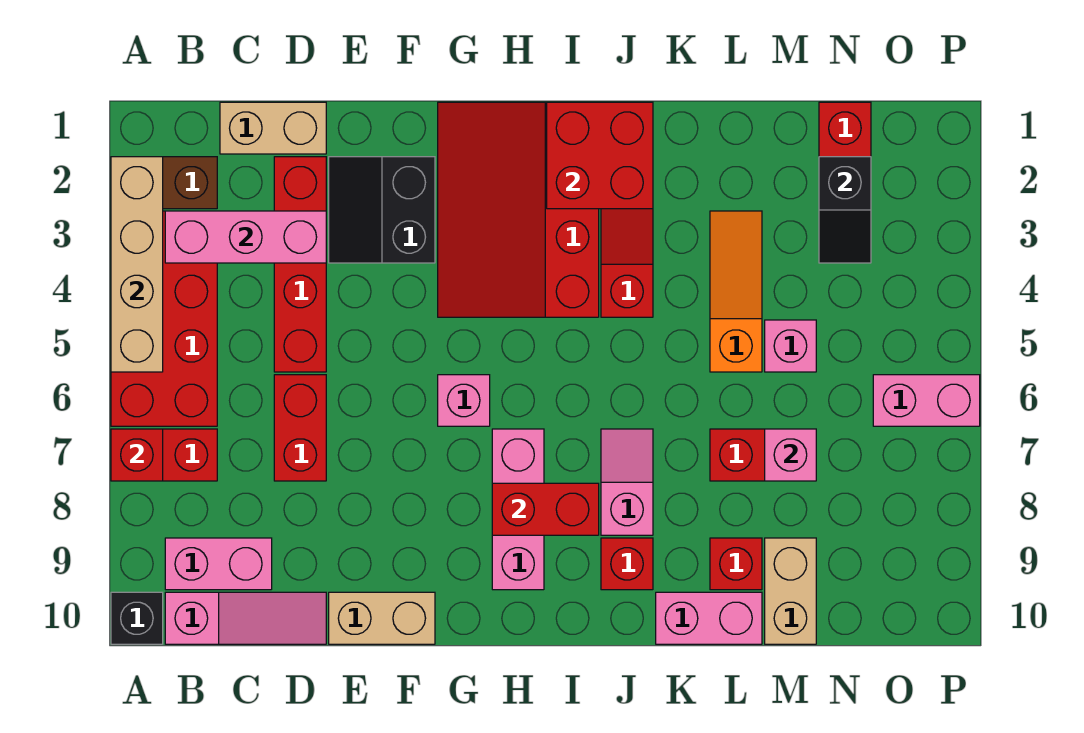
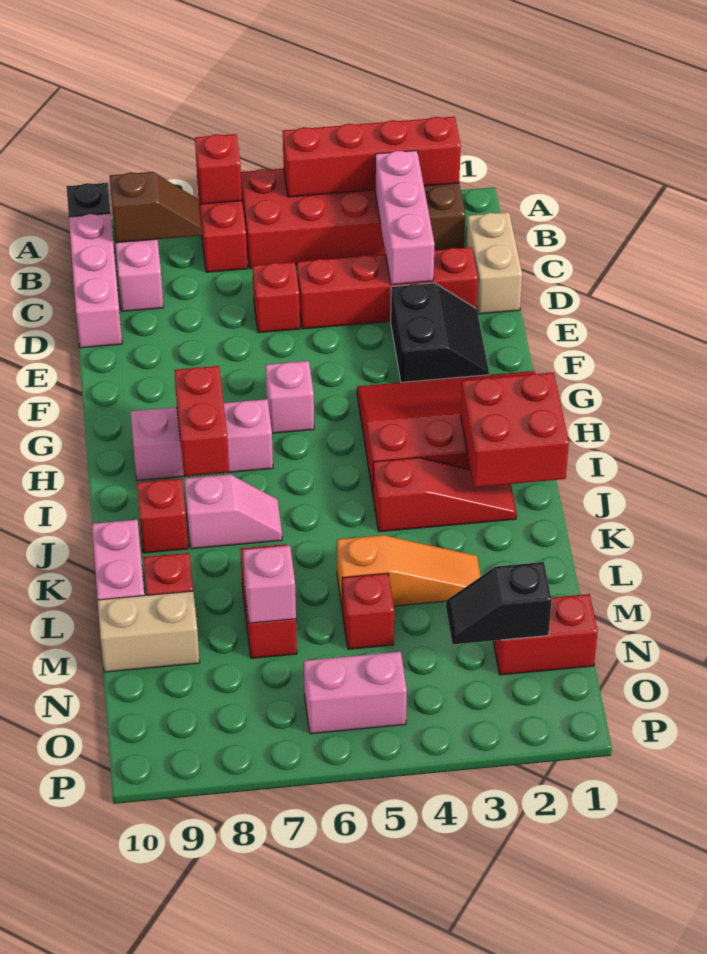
tan brick A2:A5 level 2 -> red brick A2:A5 level 2
none -> brown slope B8:B9 level 2 top 9
pink slope B10:D10 level 1 top B -> pink brick B10:D10 level 1
red brick D6:D7 level 1 -> red brick D6 level 1
black slope E2:F3 level 1 top F -> black slope E2:F3 level 1 top 3
tan brick E10:F10 level 1 -> none
pink brick M5 level 1 -> red brick M5 level 1
pink brick O6:P6 level 1 -> pink brick O5:O6 level 1

